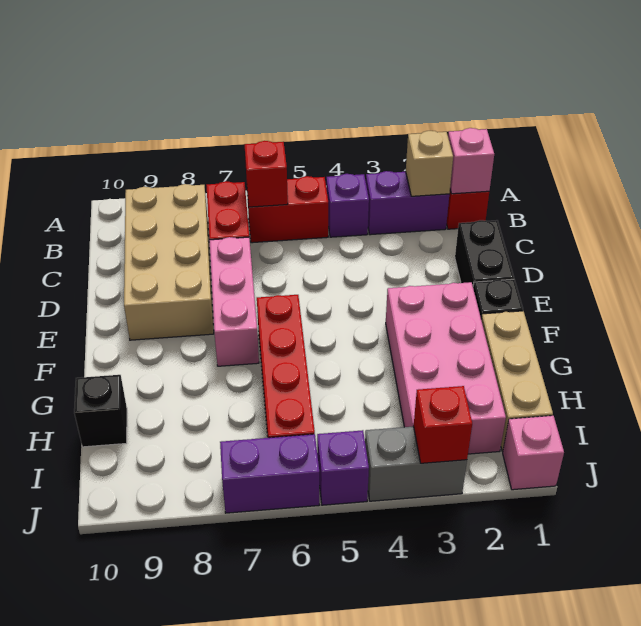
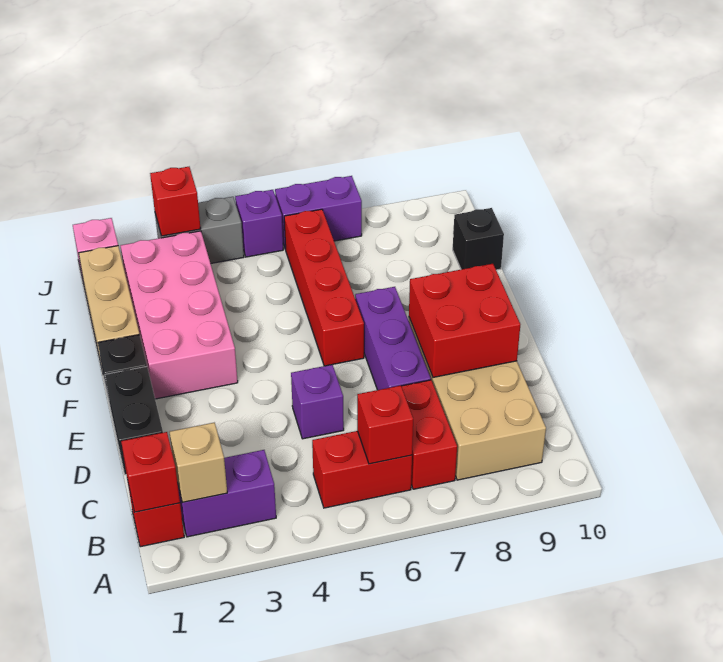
pink brick B1 level 2 -> red brick B1 level 2
purple brick B4 level 1 -> purple brick D5 level 1
pink brick D7:F7 level 1 -> purple brick D7:F7 level 1
none -> red brick D8:E9 level 2

